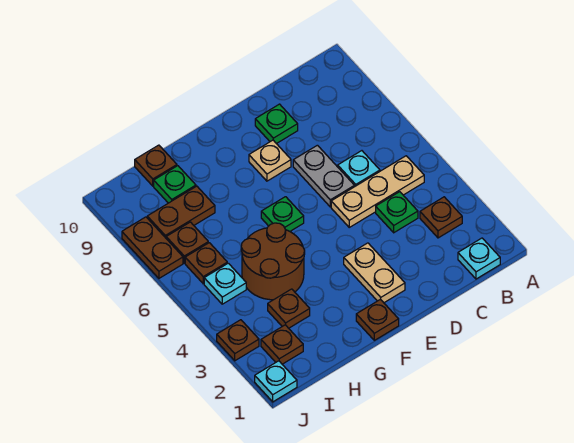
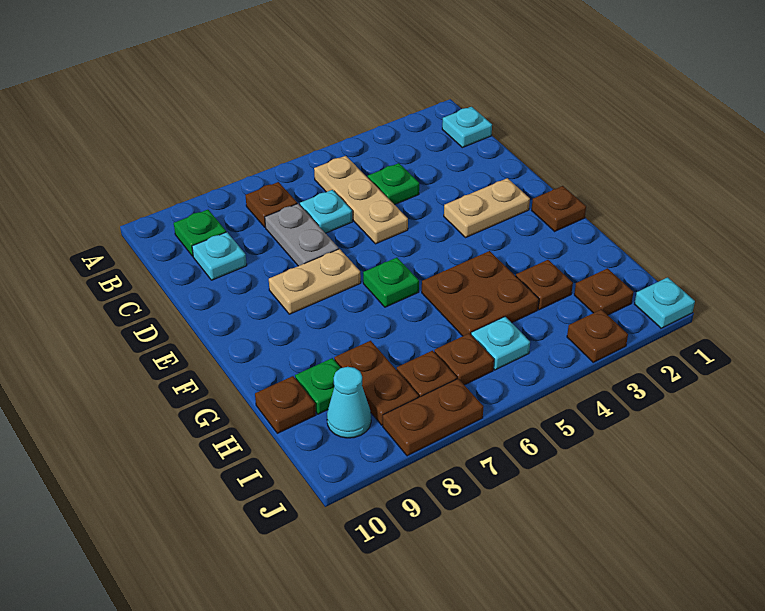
brown plate B3 level 1 -> brown plate B7 level 1
none -> cyan plate C9 level 1
grey plate D6:D7 level 1 -> grey plate C7:D7 level 1
green plate D9 level 1 -> green plate B9 level 1
tan plate E8 level 1 -> tan plate E7:E8 level 1
brown round brick G4:H5 level 1 -> brown plate G4:H5 level 1
none -> cyan cone I9 level 1

